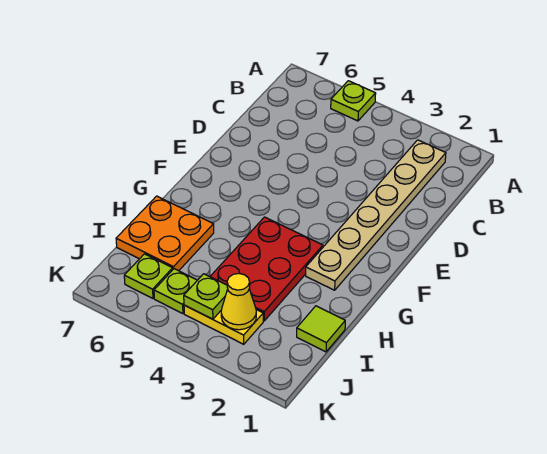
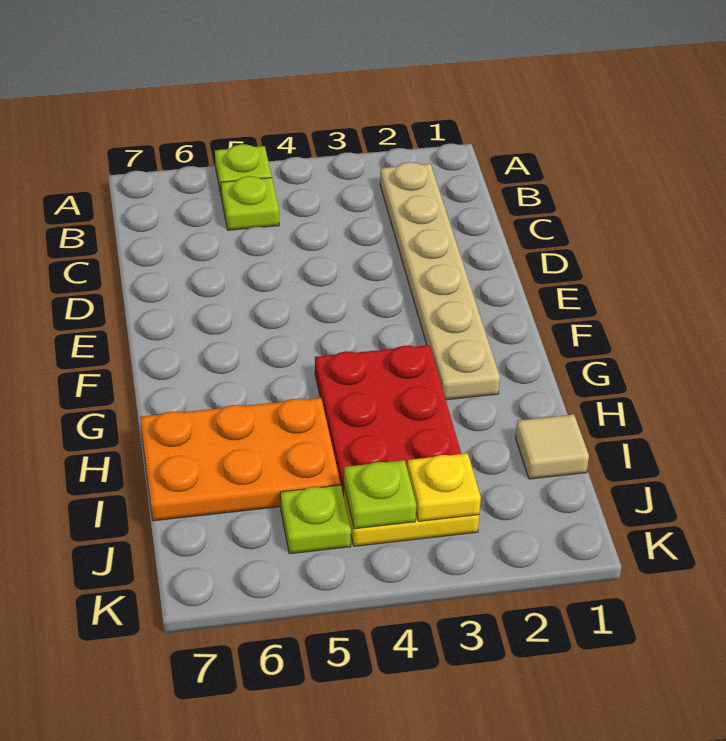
orange plate H6:I7 level 1 -> orange plate H5:I7 level 1
lime tile I1 level 1 -> tan tile I1 level 1
yellow cone J3 level 2 -> yellow plate J3 level 2
lime plate J6 level 1 -> lime plate B5 level 1

